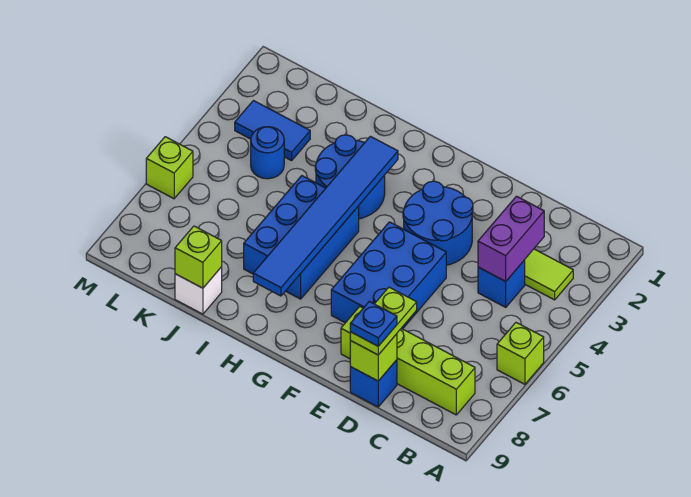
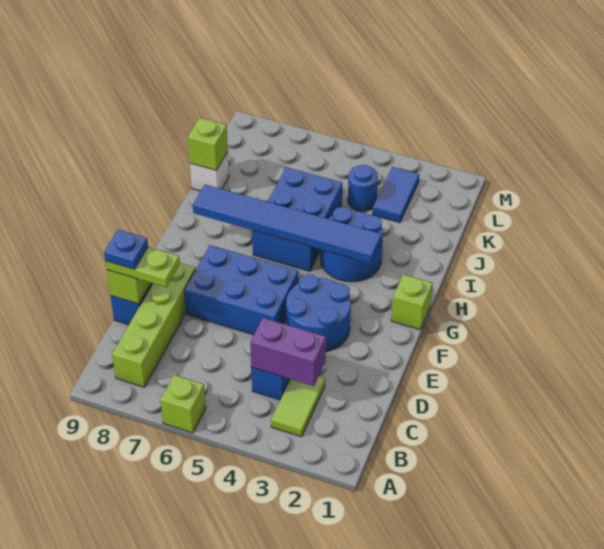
blue brick H5:I7 level 1 -> blue brick H5:J6 level 1
lime brick M6 level 1 -> lime brick G1 level 1

